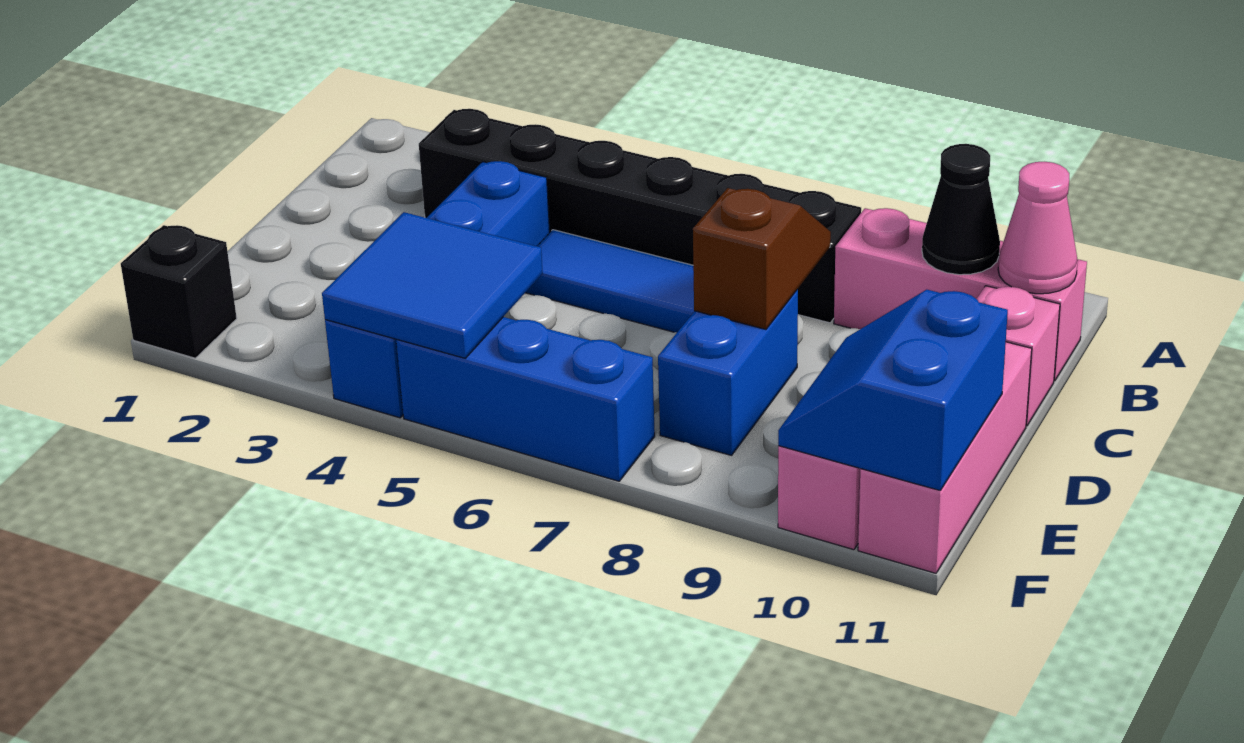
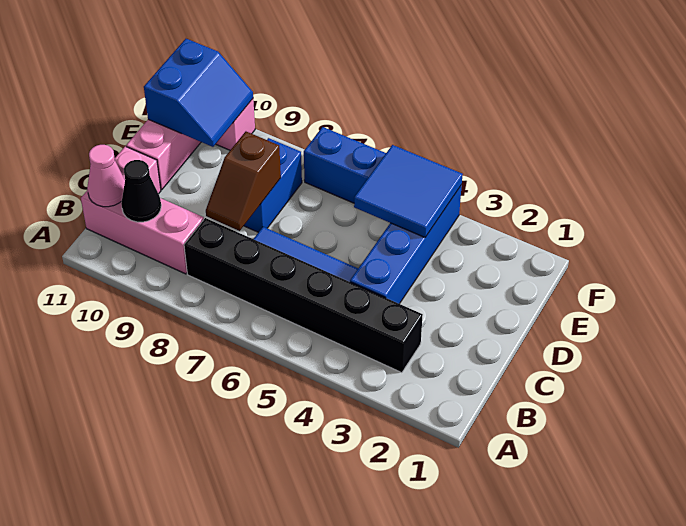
black brick F1 level 1 -> none

